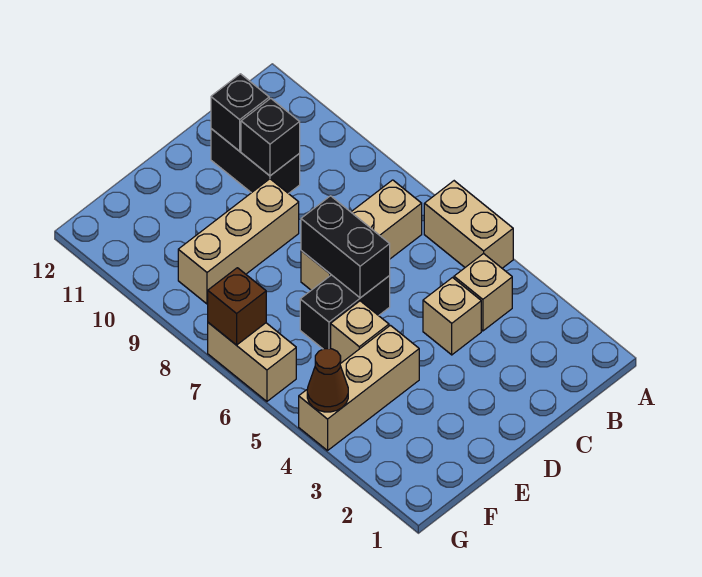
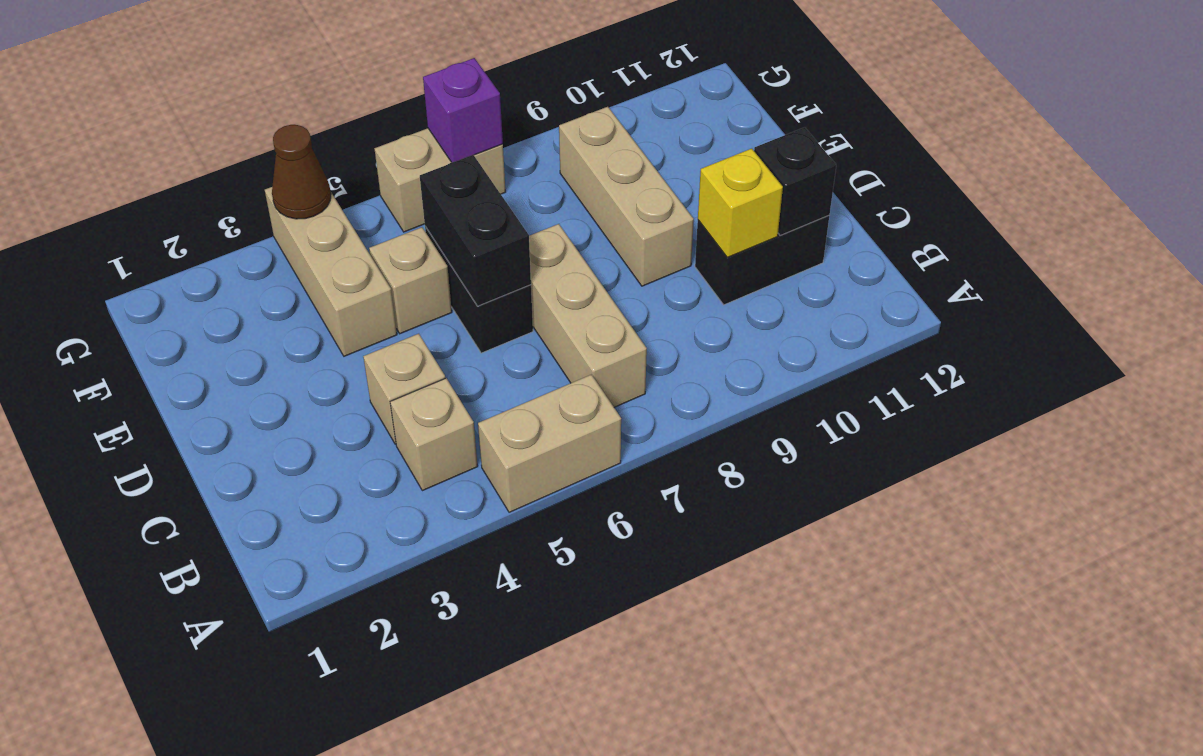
black brick C10 level 2 -> yellow brick C10 level 2
black brick D6:D7 level 2 -> black brick D6:E6 level 2
brown brick G7 level 2 -> purple brick G7 level 2

